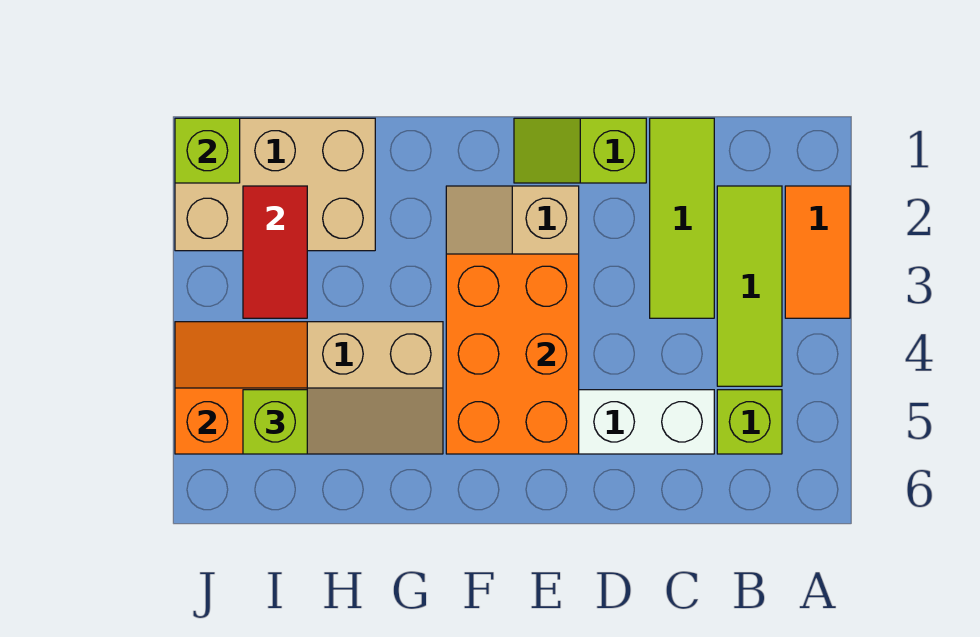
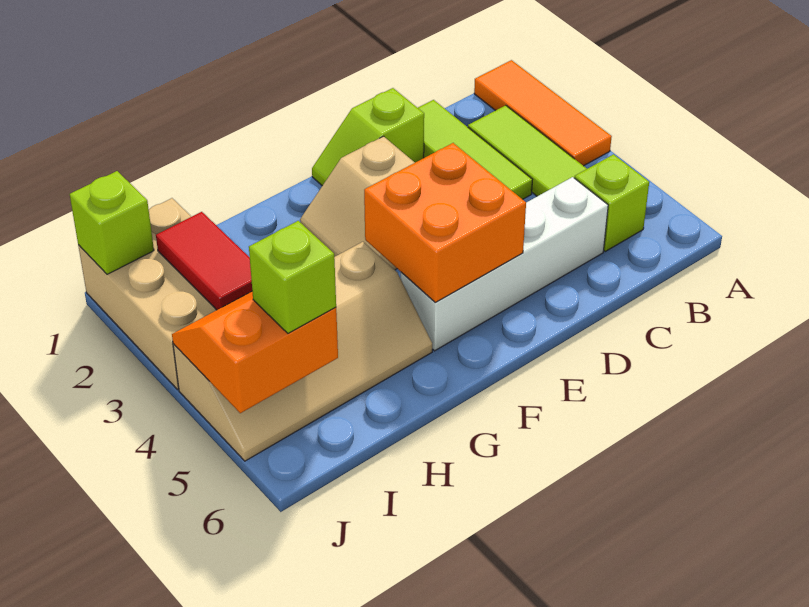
orange tile A2:A3 level 1 -> orange tile A1:A3 level 1
orange brick E3:F5 level 2 -> orange brick E4:F5 level 2
tan brick H1:J2 level 1 -> tan brick I1:J3 level 1

